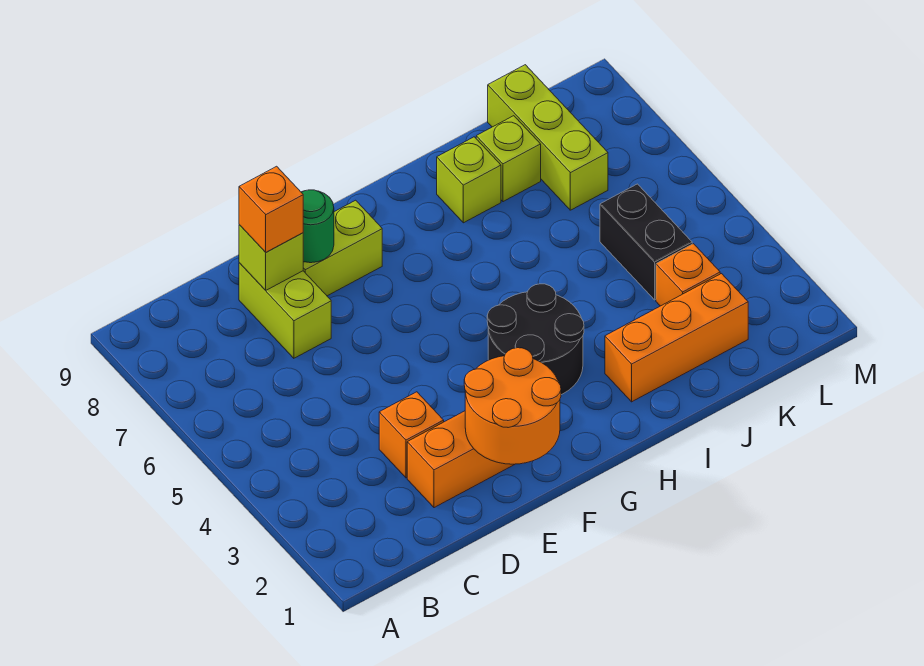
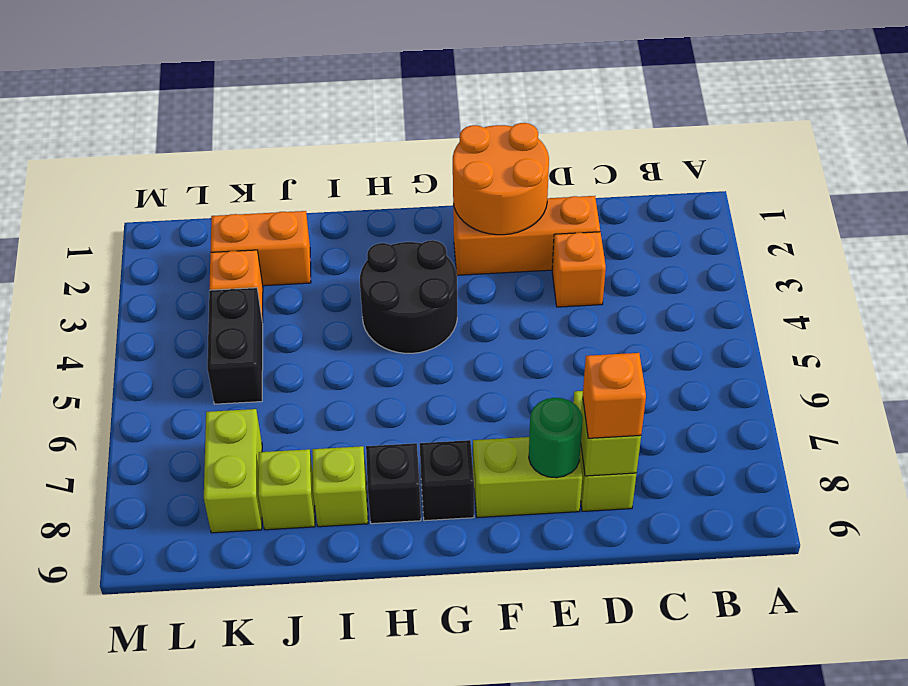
none -> black brick G8 level 1
none -> black brick H8 level 1
orange brick I2:K2 level 1 -> orange brick J2:K2 level 1
lime brick K7:K9 level 1 -> lime brick K7:K8 level 1

